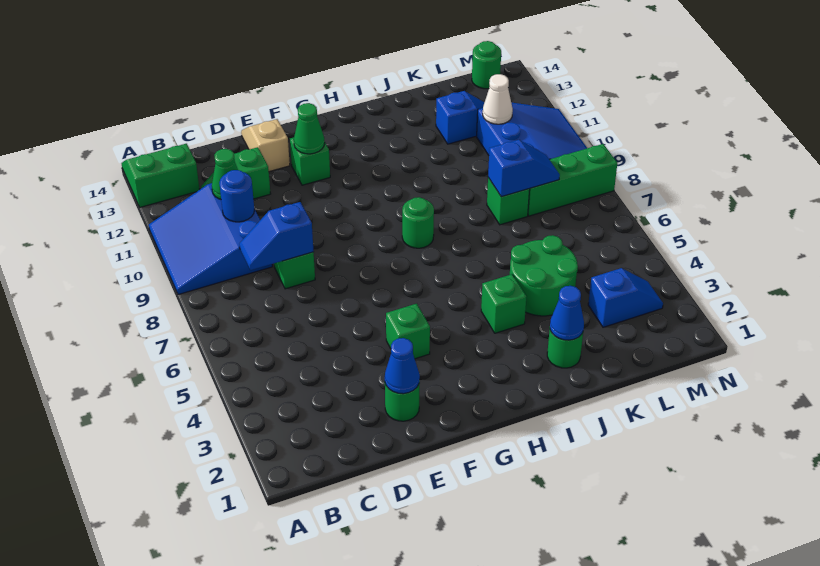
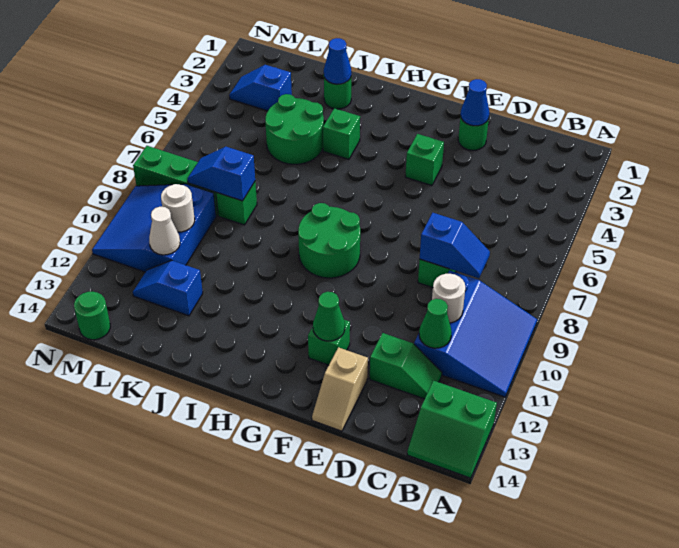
blue round brick C10 level 2 -> white round brick C10 level 2
green round brick H8 level 1 -> green round brick G8:H9 level 1
none -> white round brick L10 level 2

